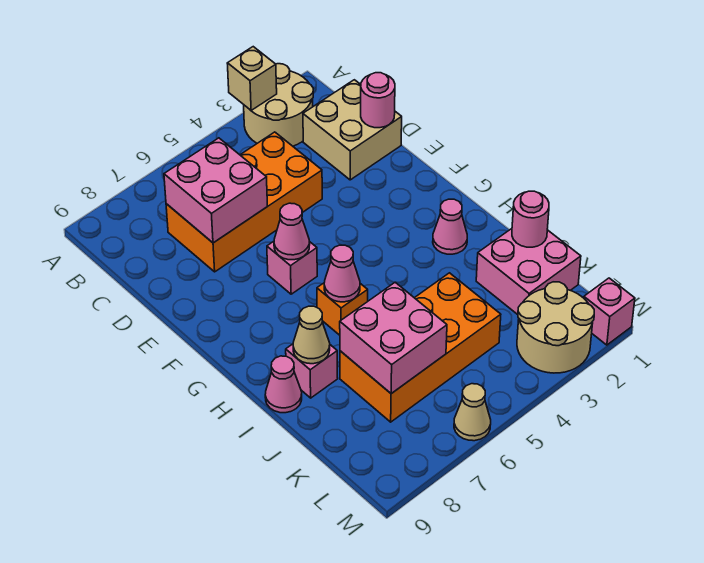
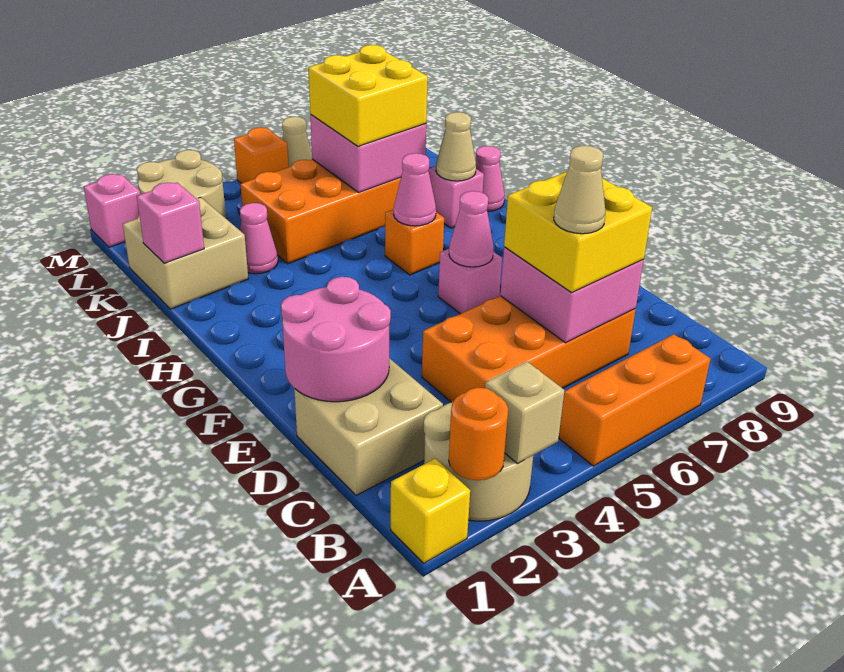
none -> yellow brick A1 level 1
none -> orange round brick A2 level 2
none -> orange brick A5:A7 level 1
none -> yellow brick C6:D7 level 3
none -> tan cone C6 level 4
pink round brick D1 level 2 -> pink round brick D1:E2 level 2
pink cone H2 level 1 -> pink cone J3 level 1
pink brick J1:K2 level 1 -> tan brick J1:K2 level 1
pink round brick J1 level 2 -> pink brick J1 level 2
none -> yellow brick J6:K7 level 3
none -> orange brick M5 level 1

